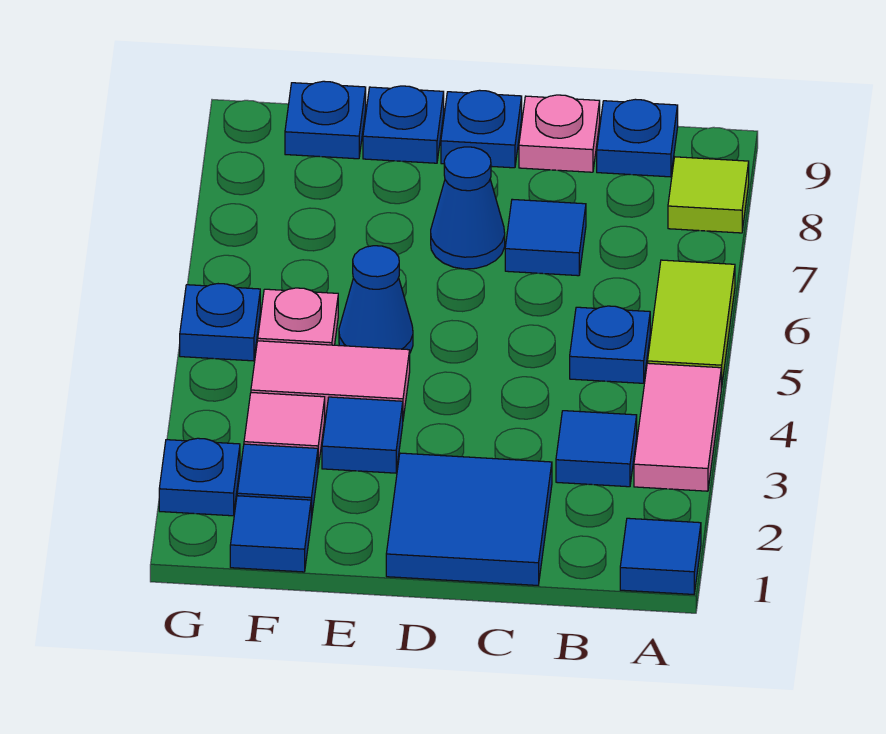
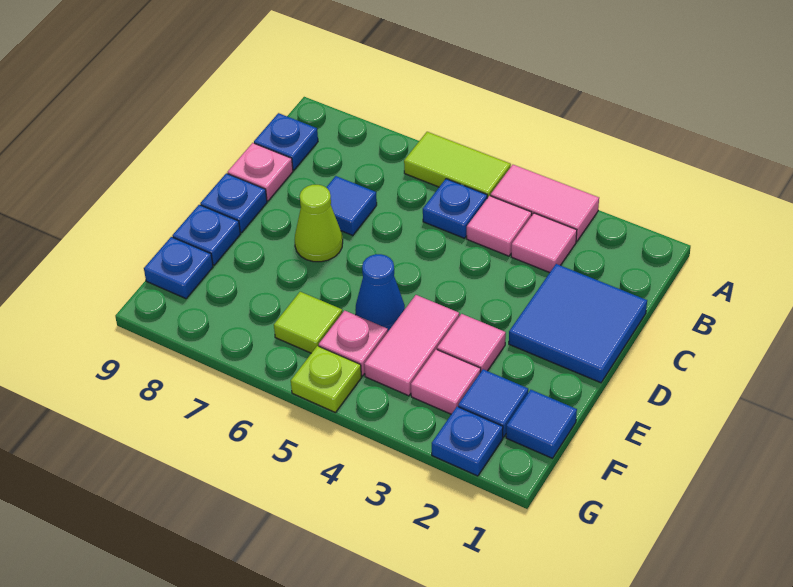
blue tile A1 level 1 -> none
lime tile A8 level 1 -> lime tile F6 level 1
blue tile B3 level 1 -> pink tile B3 level 1
none -> pink tile B4 level 1
blue cone D7 level 1 -> lime cone D7 level 1
blue tile E3 level 1 -> pink tile E3 level 1
blue plate G5 level 1 -> lime plate G5 level 1

